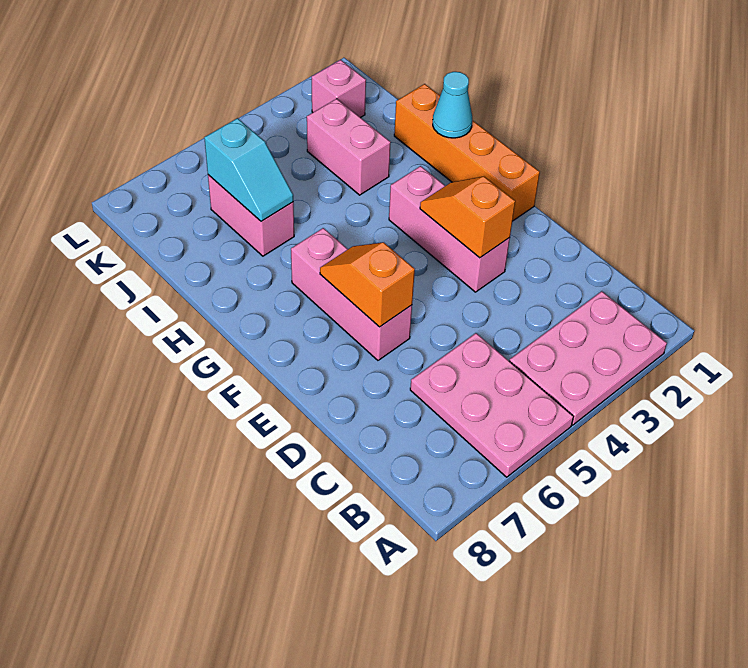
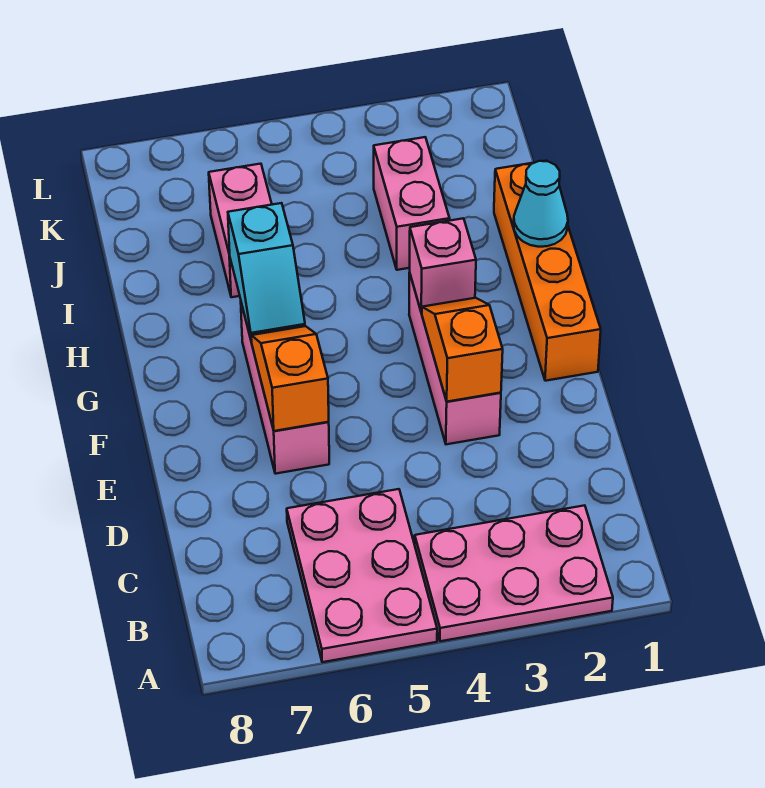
cyan slope I6:J6 level 2 top J -> cyan slope G6:H6 level 2 top H
pink brick K2 level 1 -> pink brick G3 level 2

